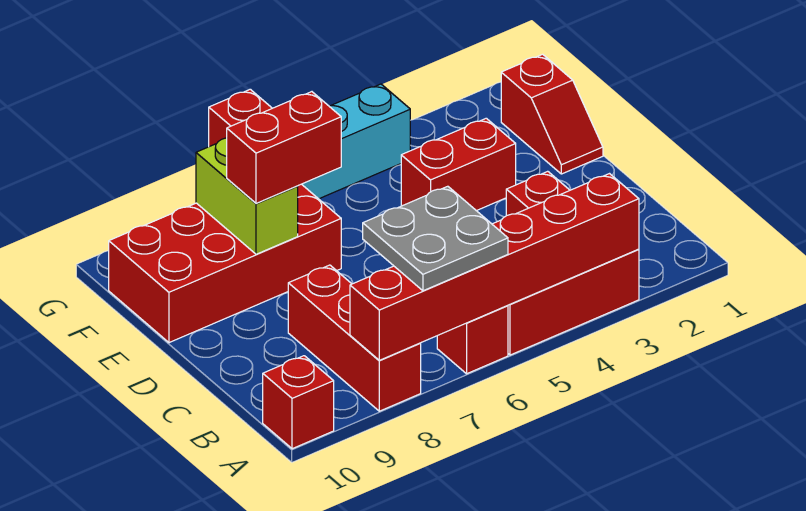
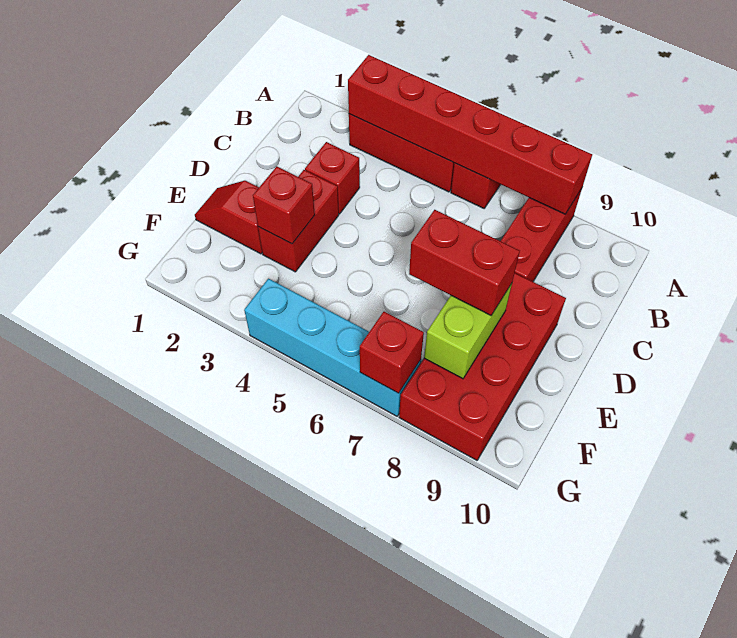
grey plate A6:B7 level 3 -> none
red brick A10 level 1 -> red brick E3 level 2
red slope E1:F1 level 1 top F -> red slope E1:E2 level 1 top 2
red brick E3:E4 level 1 -> red brick D3:E3 level 1
red brick E7:F10 level 1 -> red brick D8:G9 level 1

